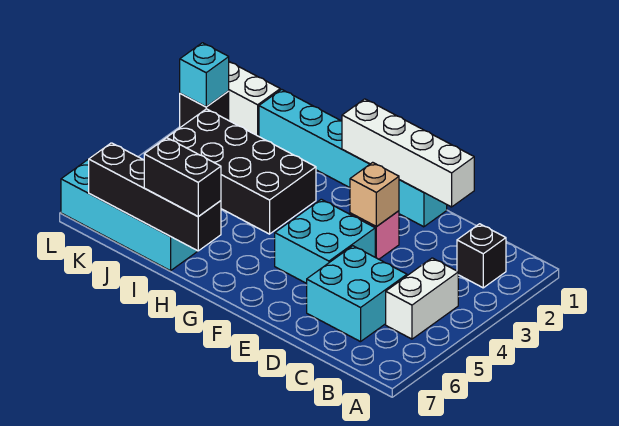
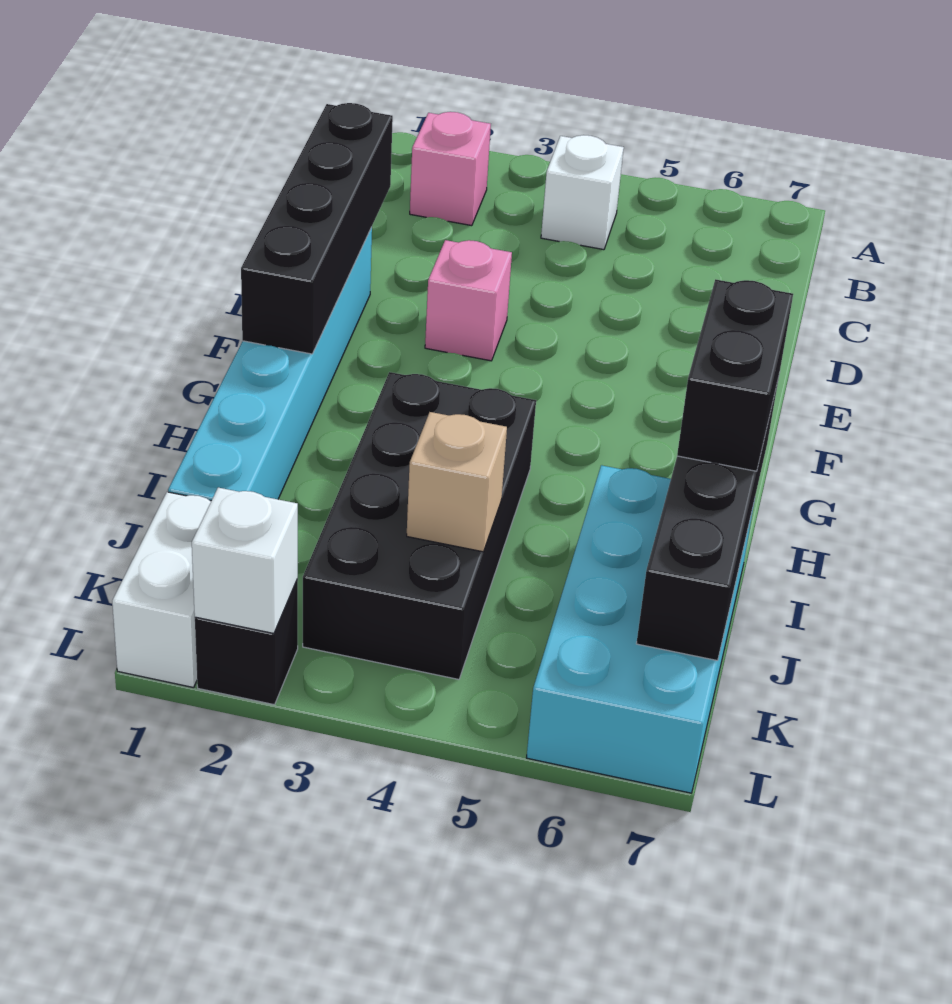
black brick B2 level 1 -> pink brick B2 level 1
white brick B4:B5 level 1 -> white brick B4 level 1
cyan brick C5:D6 level 1 -> none
white brick D1:G1 level 2 -> black brick D1:G1 level 2
tan brick E3 level 2 -> tan brick J4 level 2
cyan brick E4:F5 level 1 -> none
cyan brick L2 level 2 -> white brick L2 level 2

